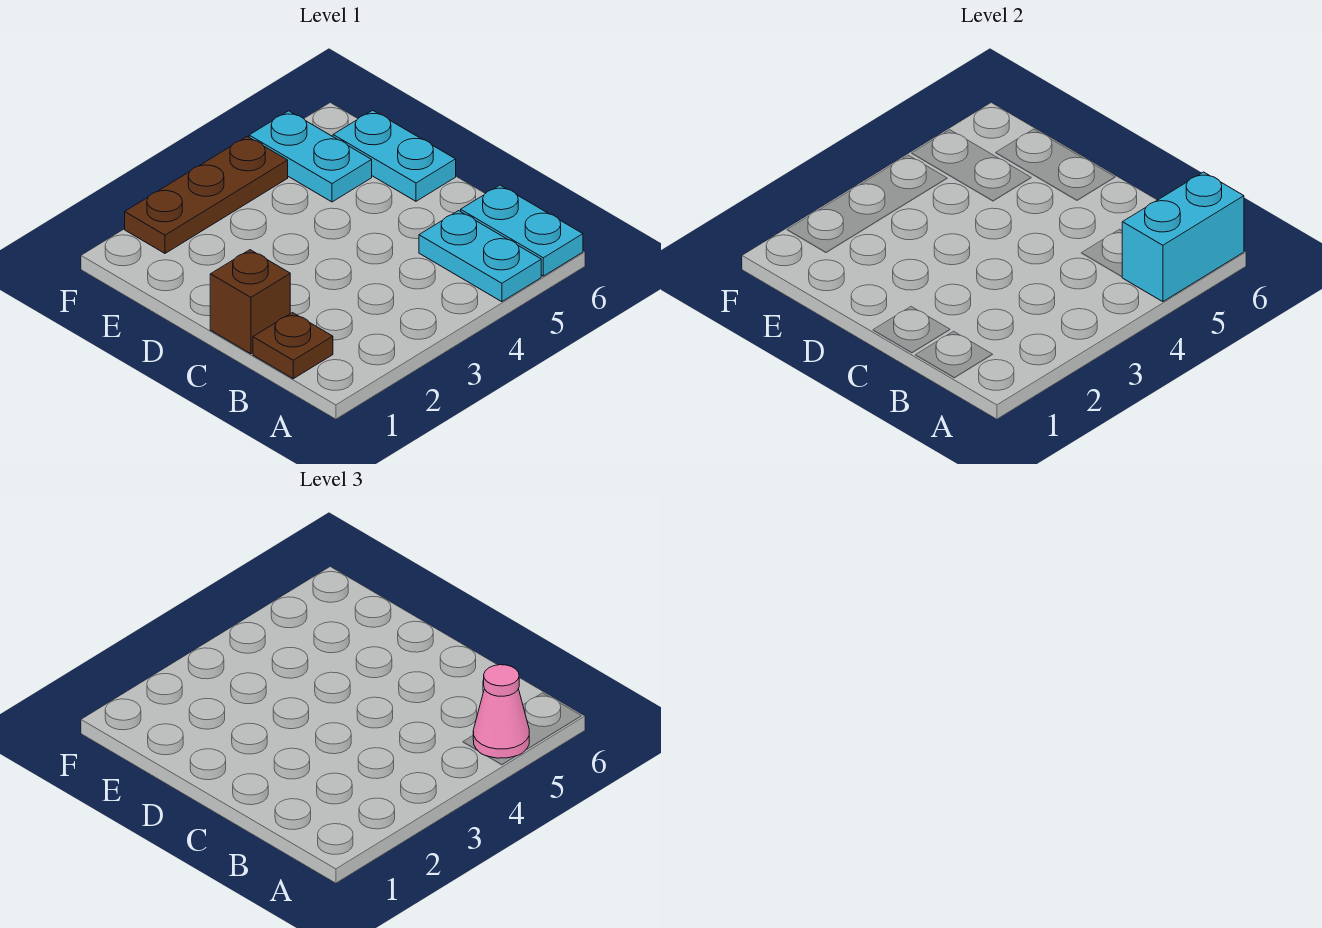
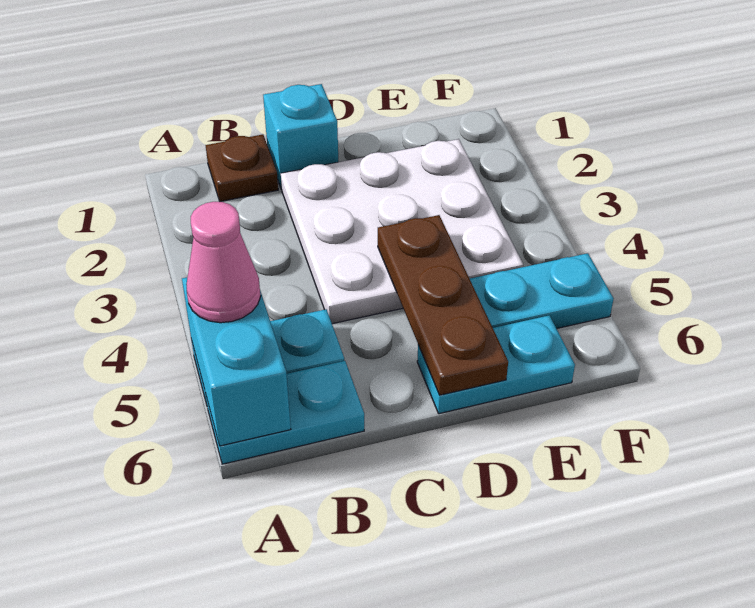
brown brick C1 level 1 -> cyan brick C1 level 1
none -> white plate C2:E4 level 1
brown plate F2:F4 level 1 -> brown plate D4:D6 level 2

